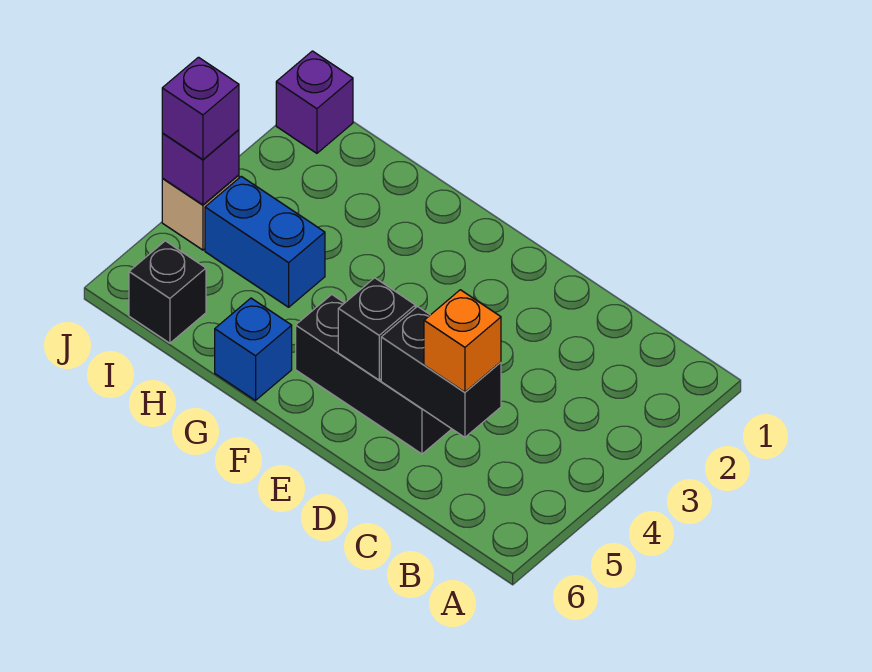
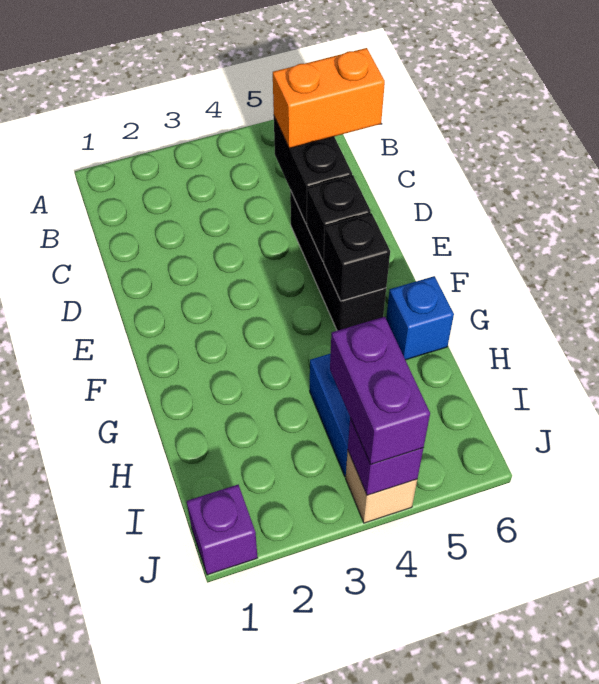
orange brick C5 level 3 -> orange brick C5:C6 level 3
black brick I6 level 1 -> black brick F5 level 2
purple brick J4 level 3 -> purple brick I4:J4 level 3

